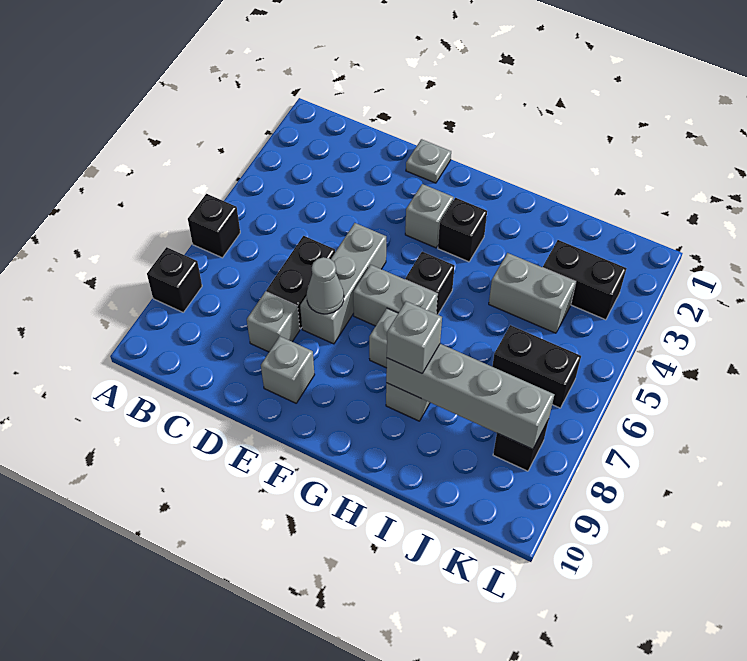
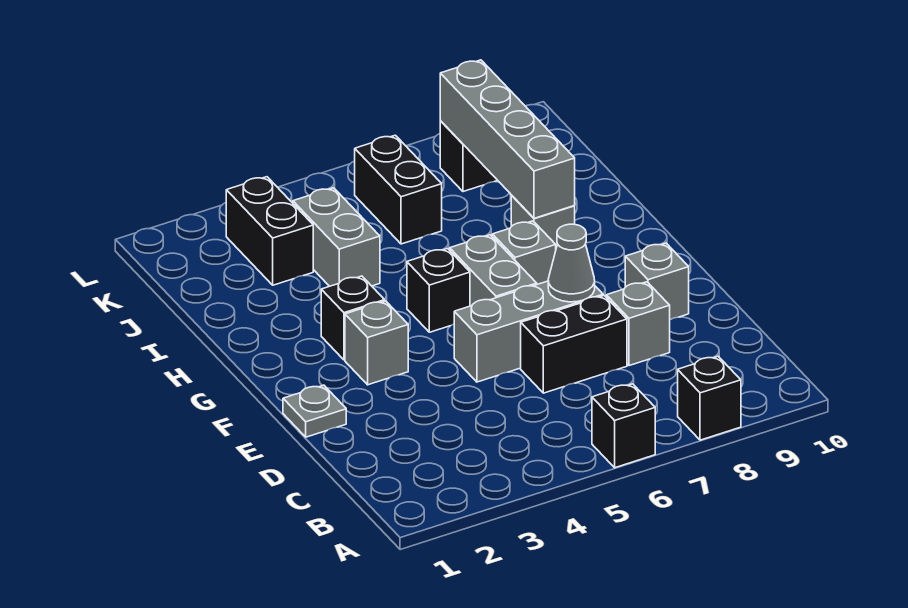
grey brick H8 level 3 -> none

